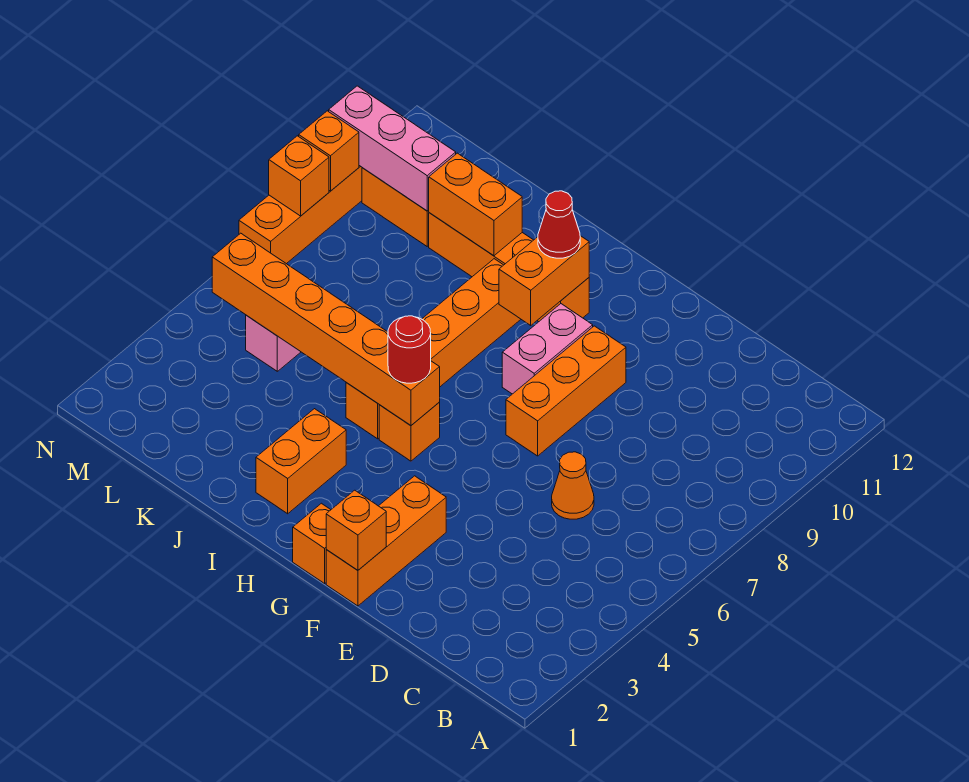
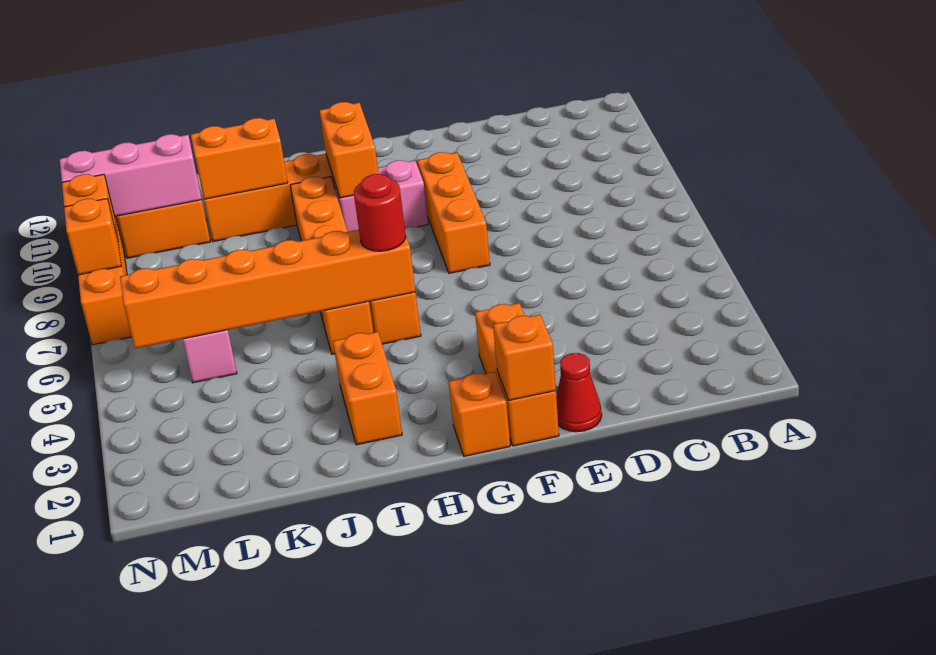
orange cone D6 level 1 -> none
pink brick G8:G9 level 1 -> pink brick G9:H9 level 1
red cone H10 level 3 -> red cone E1 level 1

